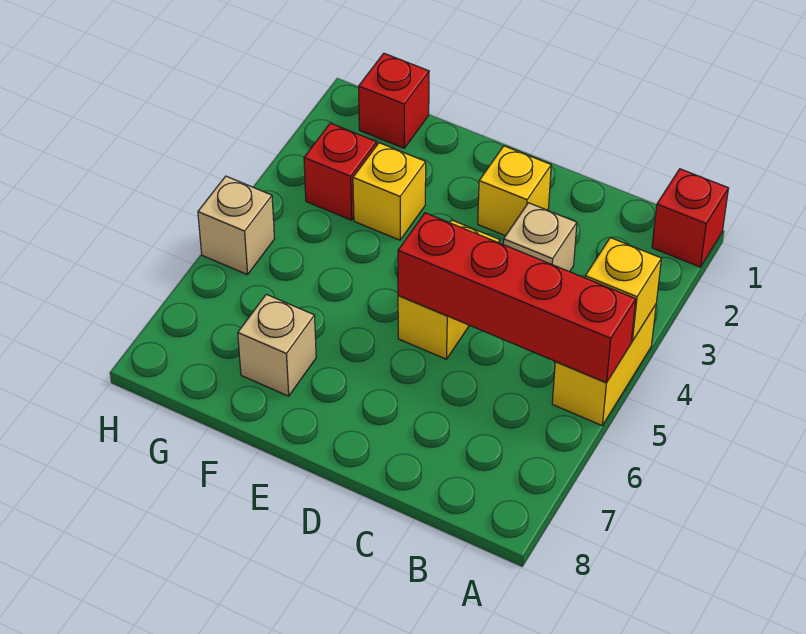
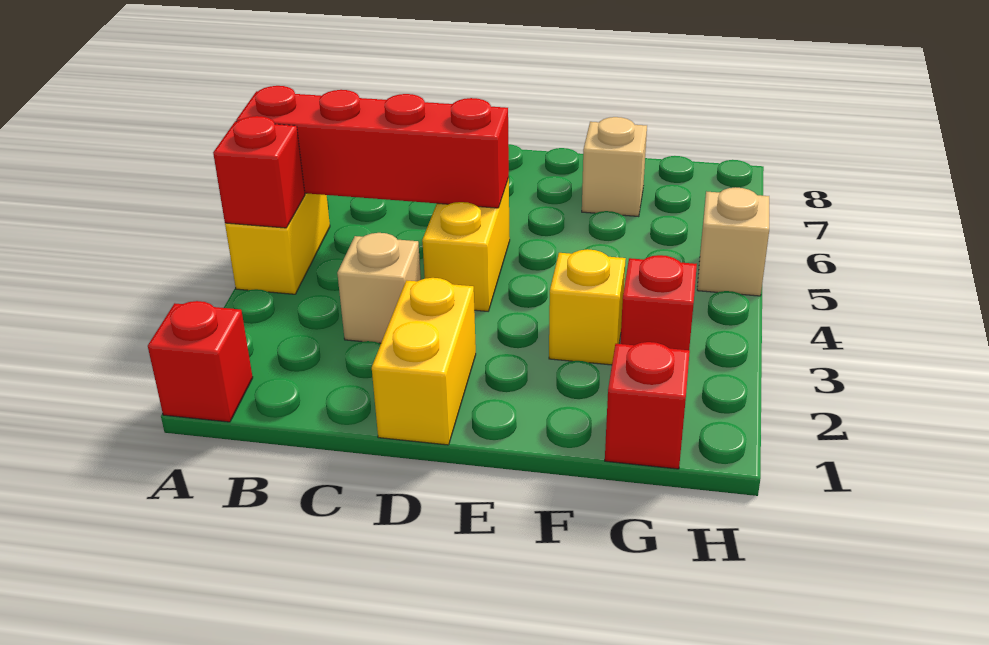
yellow brick A4 level 2 -> red brick A4 level 2
yellow brick D2 level 1 -> yellow brick D1:D2 level 1

